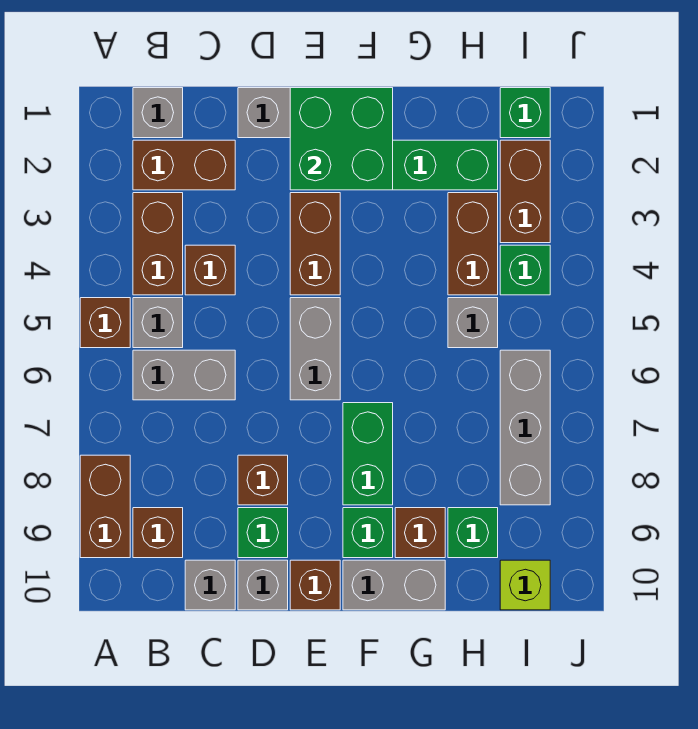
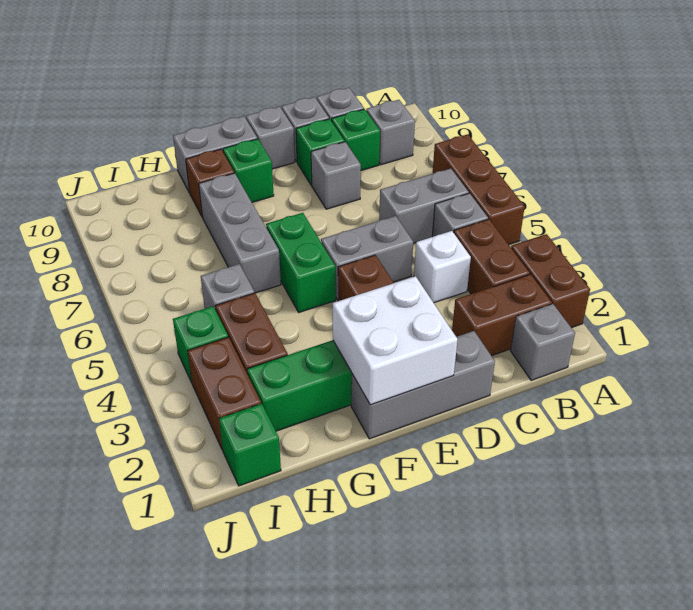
brown brick A5 level 1 -> brown brick A5:A7 level 1
brown brick A8:A9 level 1 -> brown brick A2:A3 level 1
brown brick B9 level 1 -> grey brick B9 level 1
brown brick C4 level 1 -> white brick C4 level 1
brown brick D8 level 1 -> grey brick D8 level 1
green brick E1:F2 level 2 -> white brick E1:F2 level 2
grey brick E5:E6 level 1 -> grey brick D5:E5 level 1
brown brick E10 level 1 -> grey brick E10 level 1
green brick F7:F8 level 1 -> green brick F5:F6 level 1
green brick H9 level 1 -> green brick C9 level 1
grey brick I6:I8 level 1 -> grey brick G6:G8 level 1
lime brick I10 level 1 -> none

